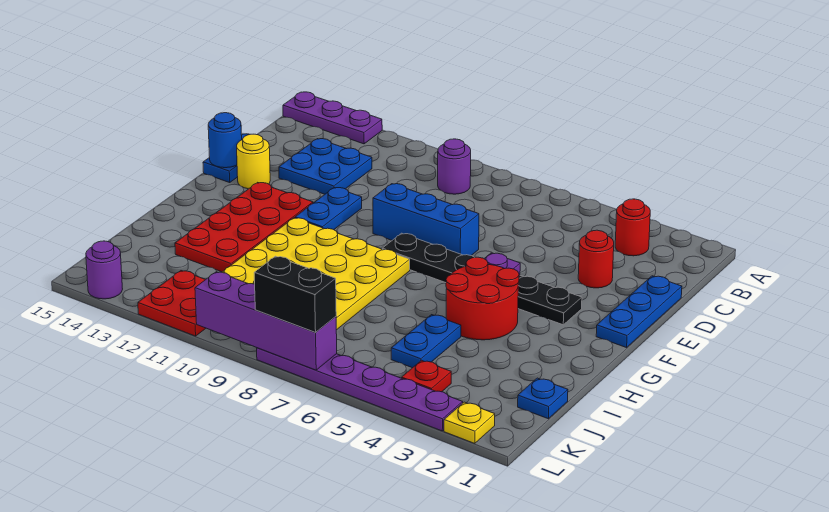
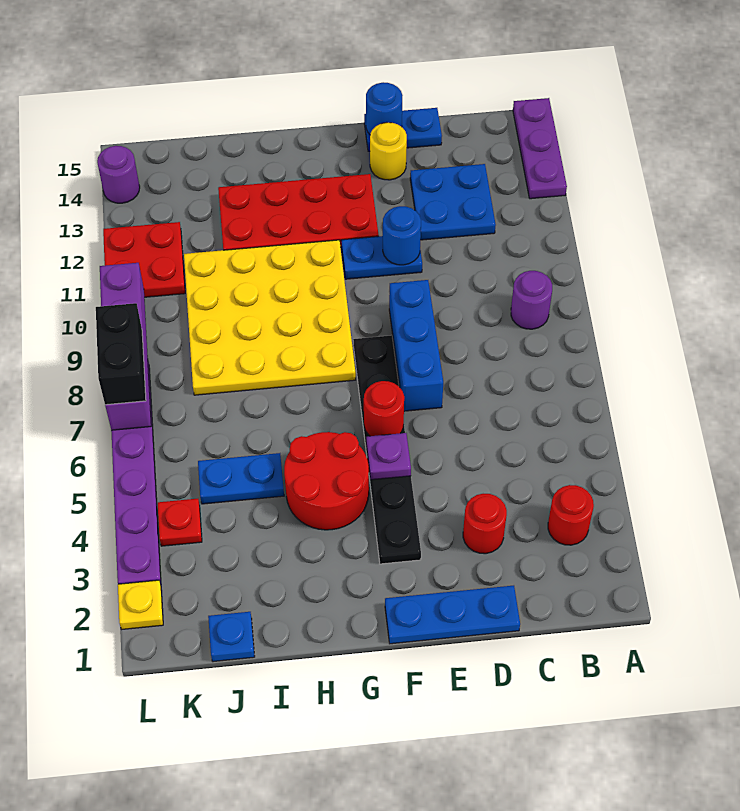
none -> blue round brick E11 level 2
none -> red round brick F6 level 2

